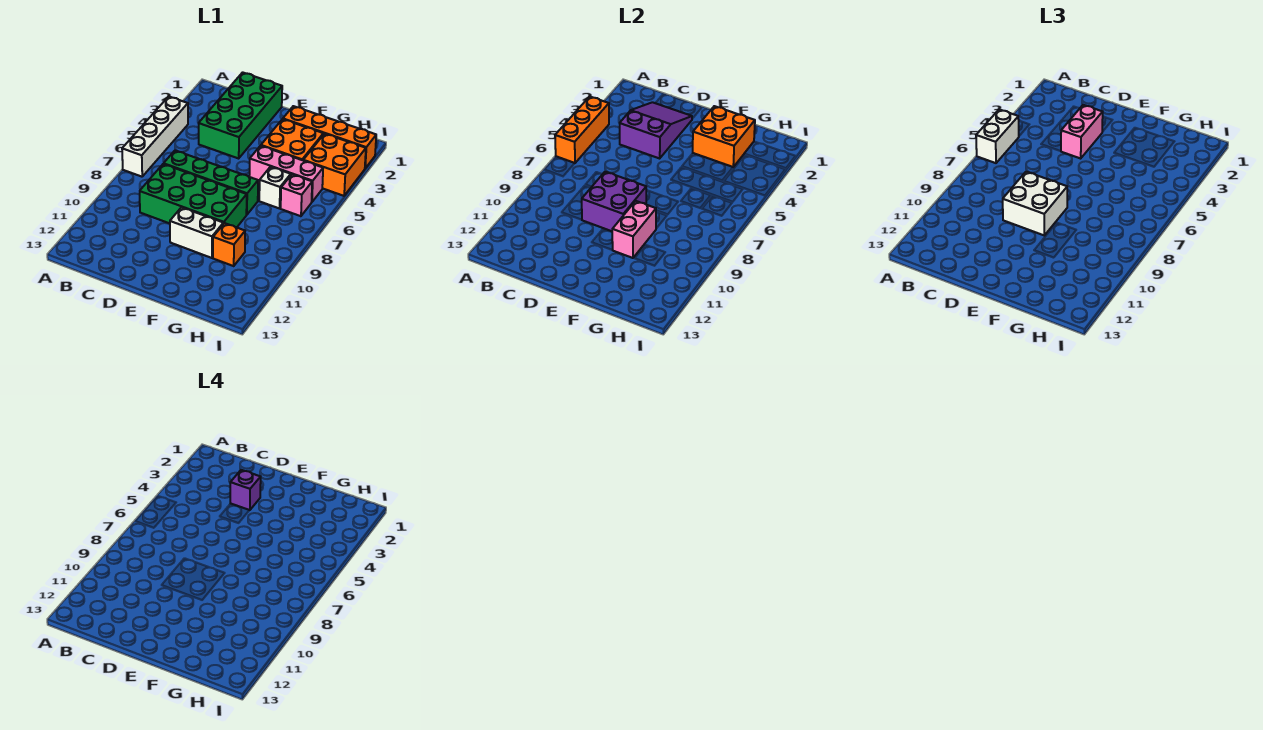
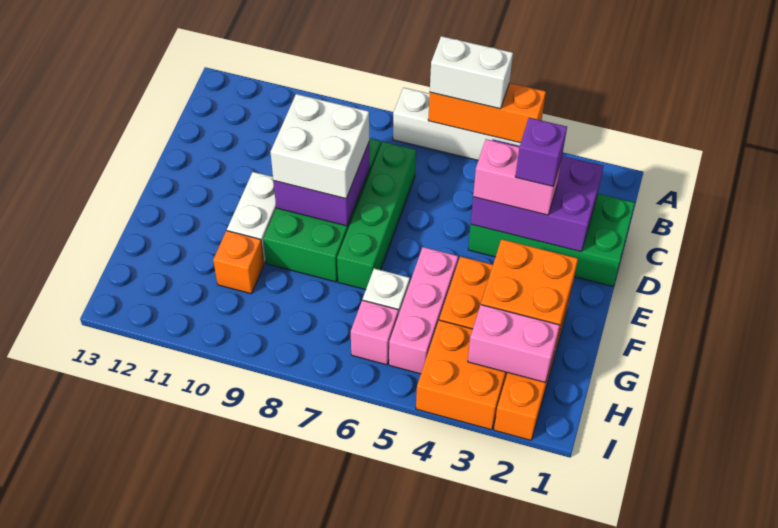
purple slope C2:D4 level 2 top 4 -> purple brick C2:D4 level 2
pink brick F9:F10 level 2 -> pink brick H2:H3 level 2

